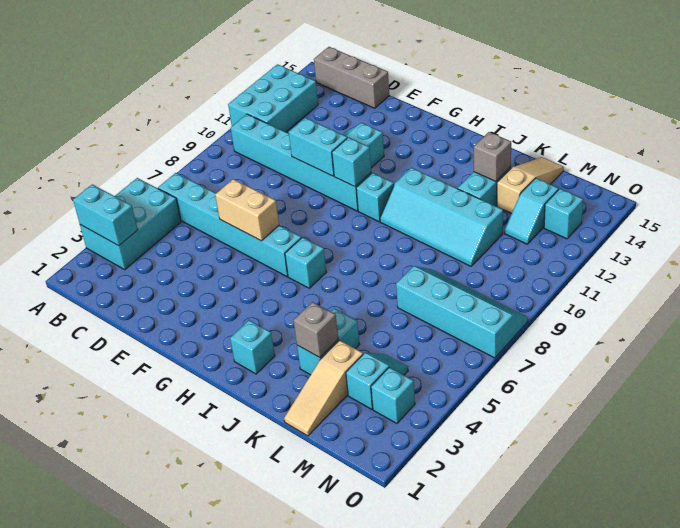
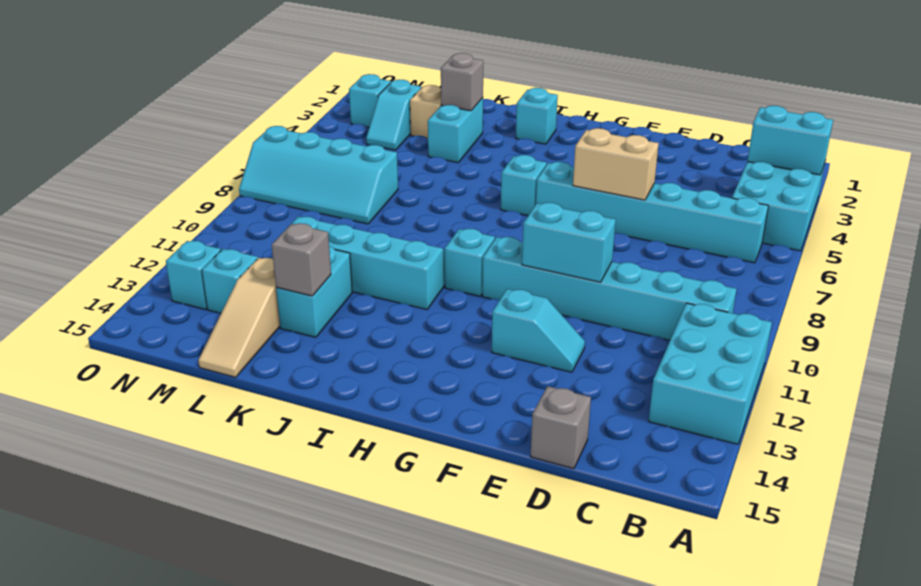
grey brick B15:D15 level 1 -> grey brick D15 level 1
cyan brick G10 level 2 -> none

